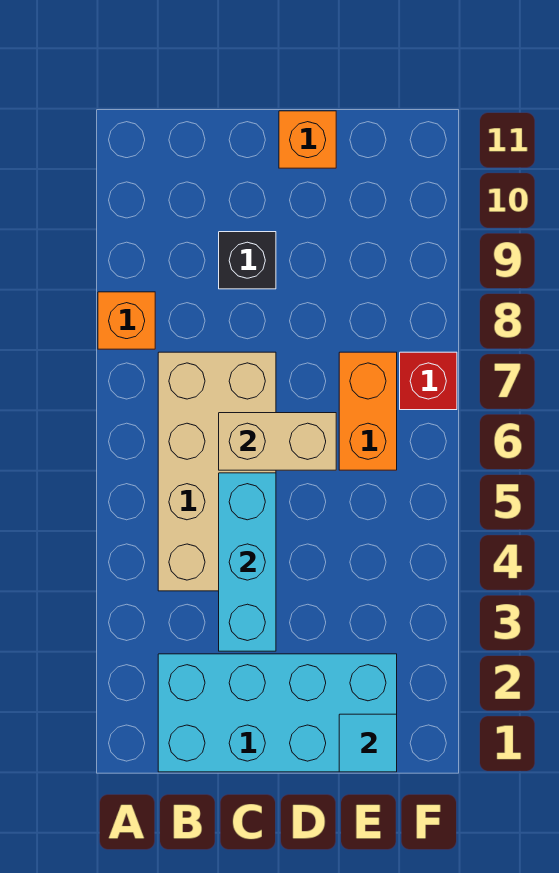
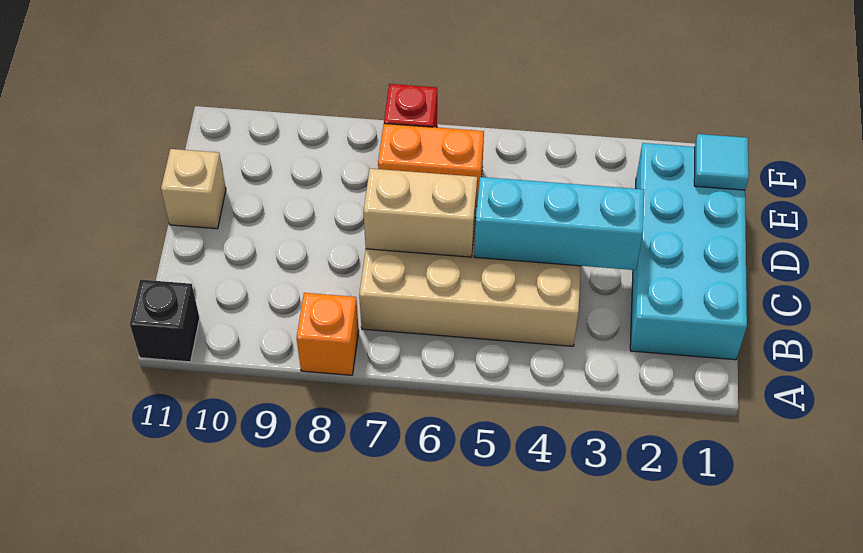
tan brick C6:D6 level 2 -> tan brick C6:C7 level 2
black brick C9 level 1 -> black brick A11 level 1
orange brick D11 level 1 -> tan brick D11 level 1

